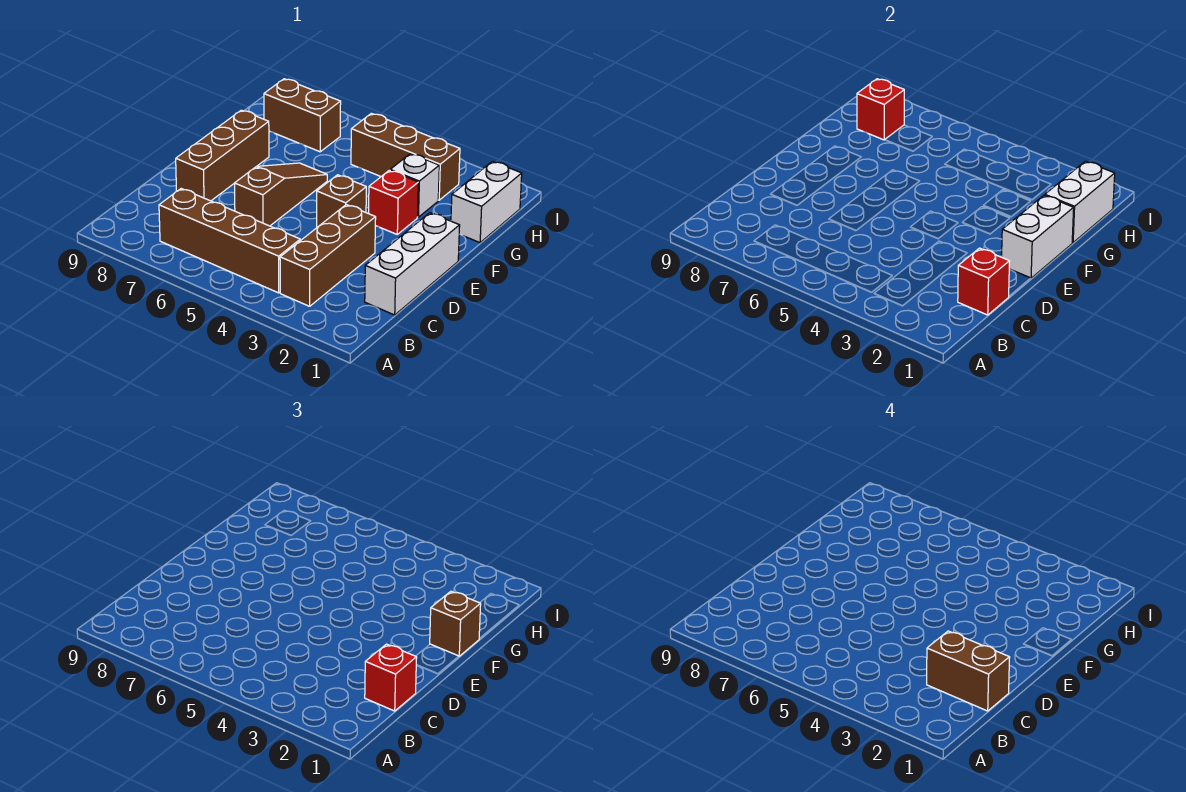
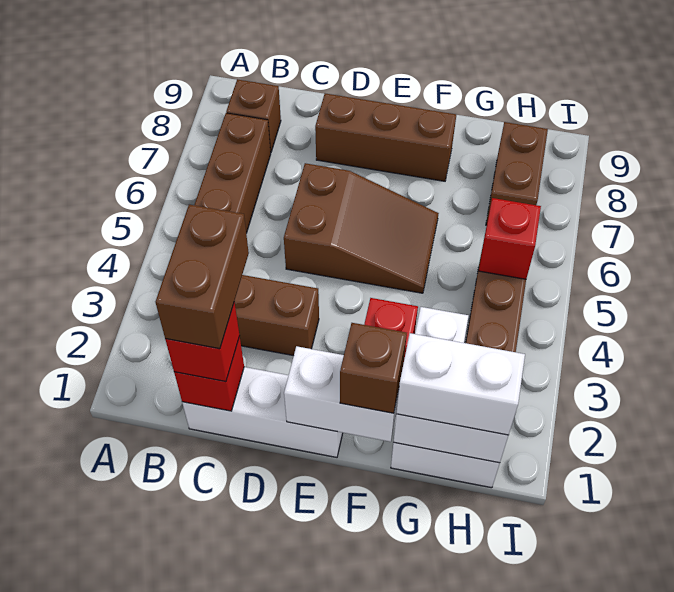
brown slope D6:F6 level 1 top D -> brown slope D5:F6 level 1 top D
brown brick E4 level 1 -> brown brick B8 level 1
none -> white brick G1:H1 level 3
red brick H8 level 2 -> red brick H5 level 2

